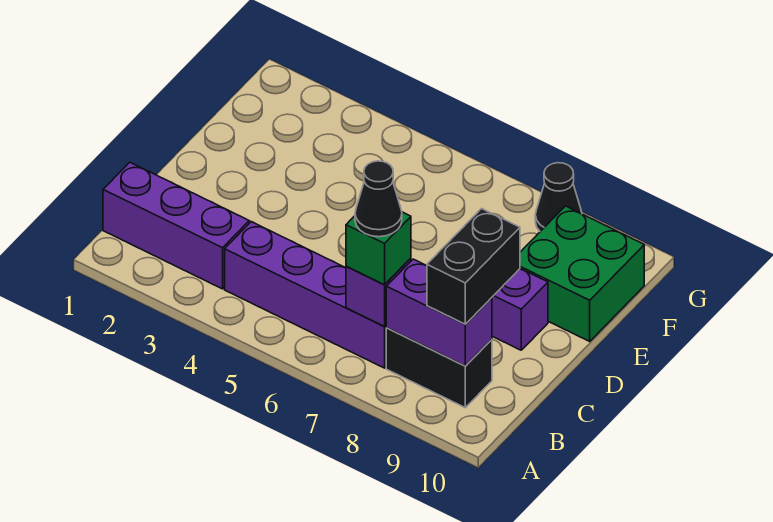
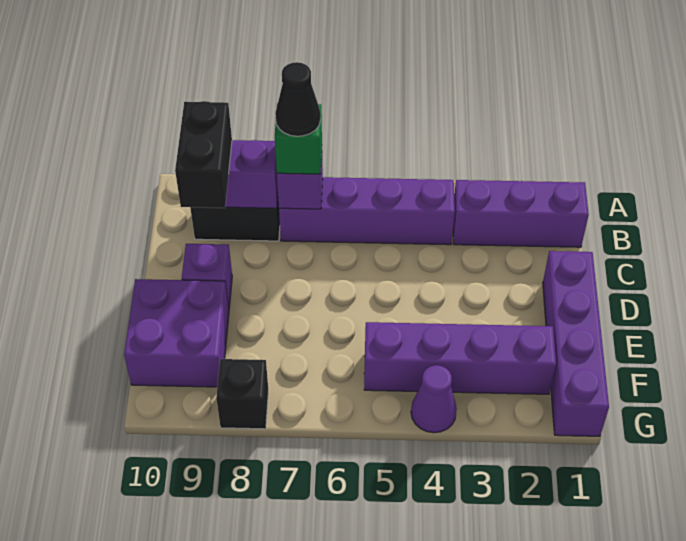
none -> purple brick D1:G1 level 1
green brick E9:F10 level 1 -> purple brick E9:F10 level 1
none -> purple brick F2:F5 level 1
none -> purple cone G4 level 1
black cone G8 level 1 -> black brick G8 level 1

